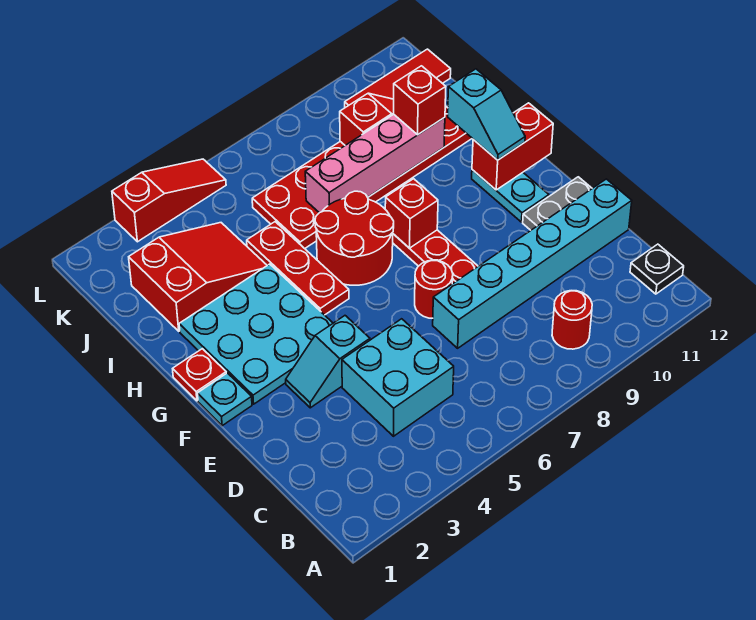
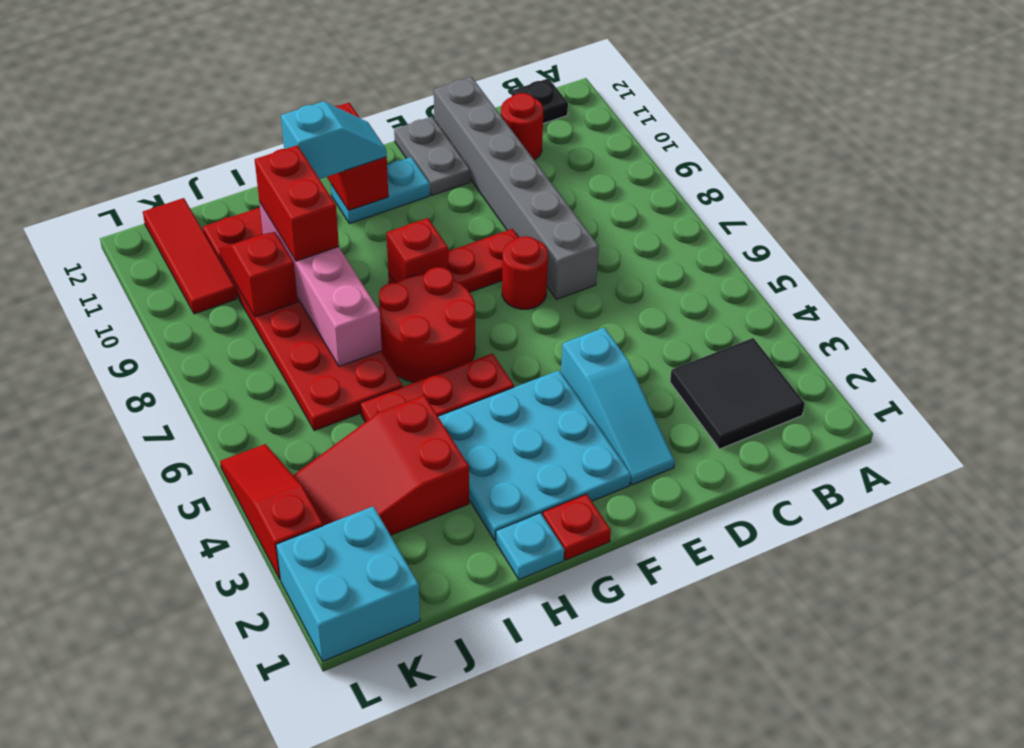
none -> black tile B2:C3 level 1
red round brick B9 level 1 -> red round brick C11 level 1
cyan brick C4:D5 level 1 -> cyan brick K1:L2 level 1
cyan brick D7:D12 level 1 -> grey brick D7:D12 level 1
cyan slope E3:E4 level 1 top 4 -> cyan slope E2:E4 level 1 top 4
cyan plate F1 level 1 -> cyan plate H1 level 1
red slope I2:J4 level 1 top 2 -> red slope I3:K4 level 1 top I
red brick I10 level 3 -> red brick I9:I10 level 3

